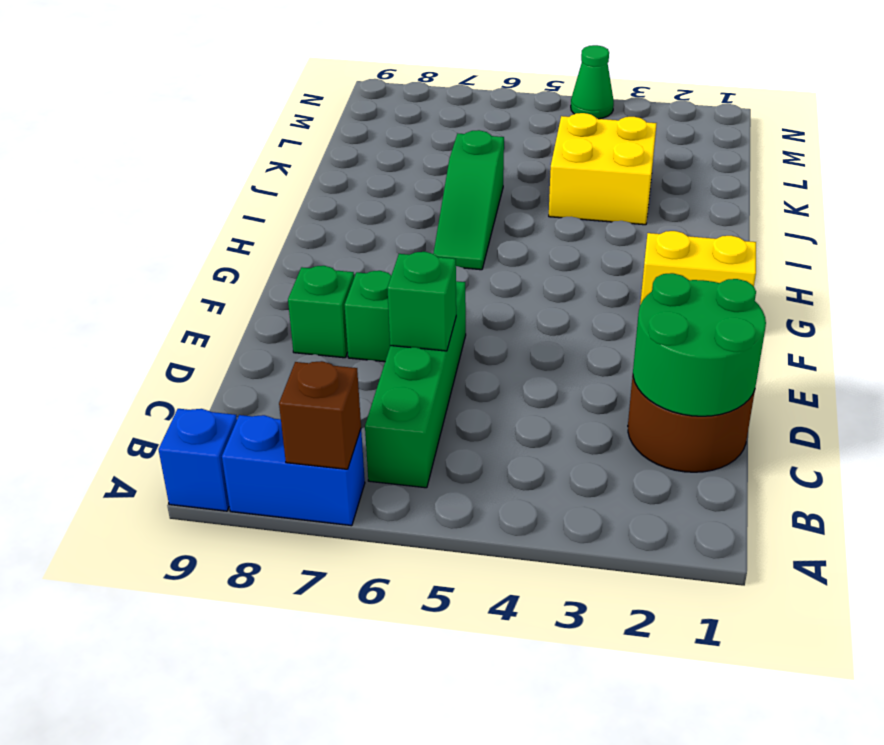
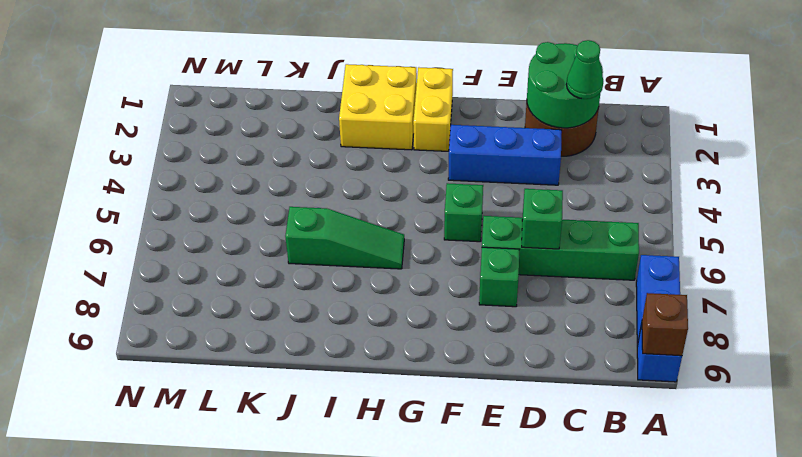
brown brick A7 level 2 -> brown brick A9 level 2
none -> blue brick D3:F3 level 1
green brick E8 level 1 -> green brick F5 level 1
yellow brick J3:K4 level 1 -> yellow brick H1:I2 level 1
green cone N4 level 1 -> green cone C2 level 3

